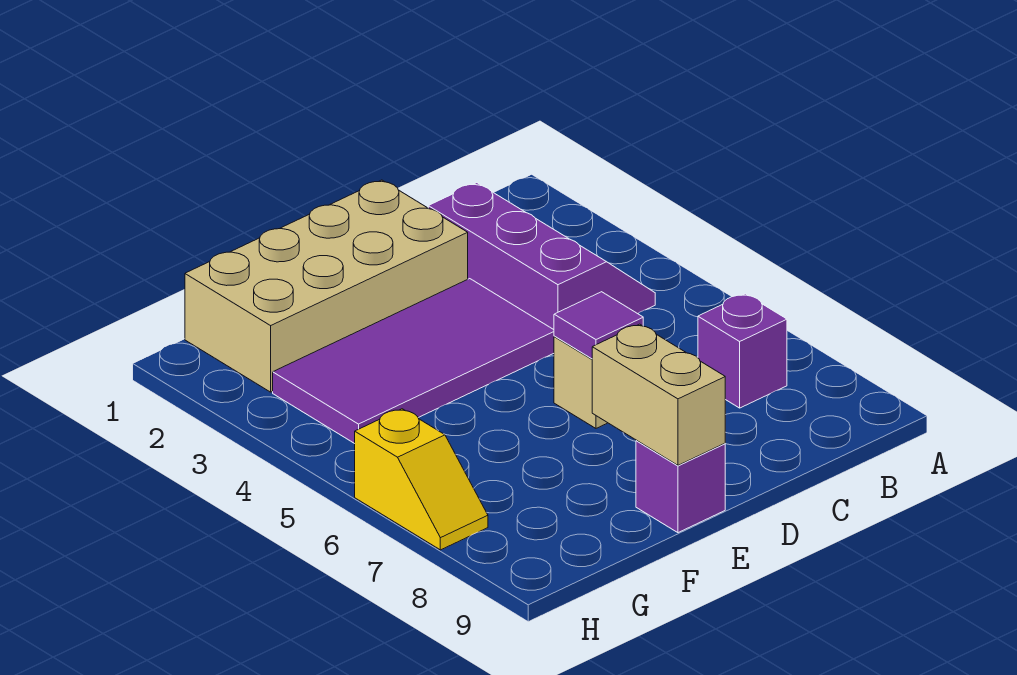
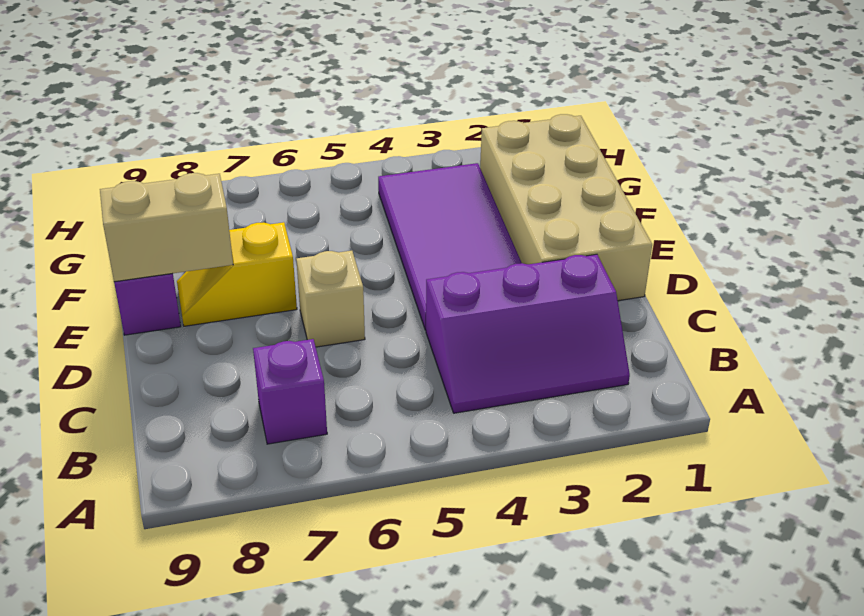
purple tile D6 level 2 -> none
yellow slope H6:H7 level 1 top 6 -> yellow slope E7:E8 level 1 top 7

